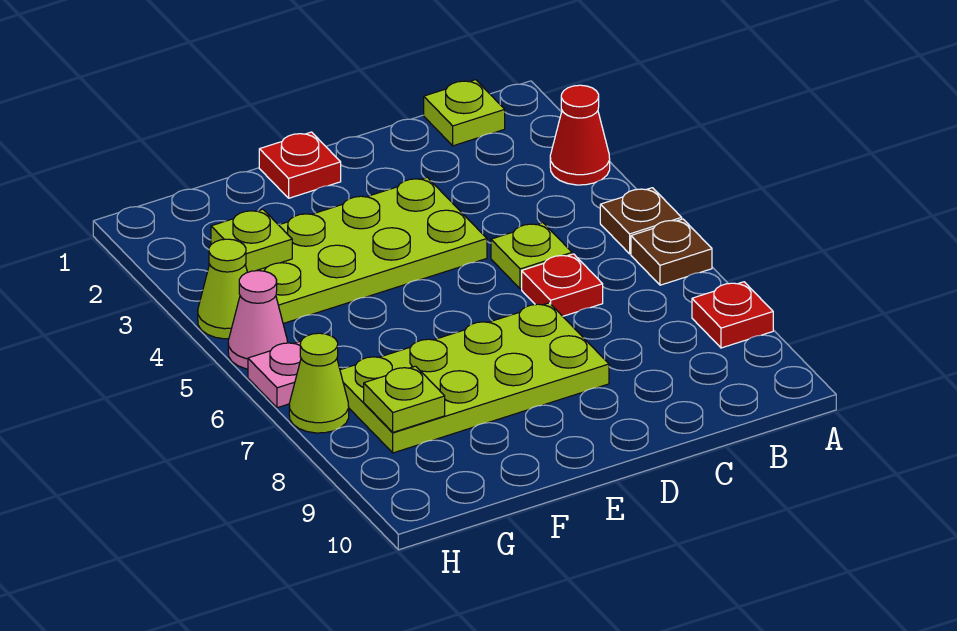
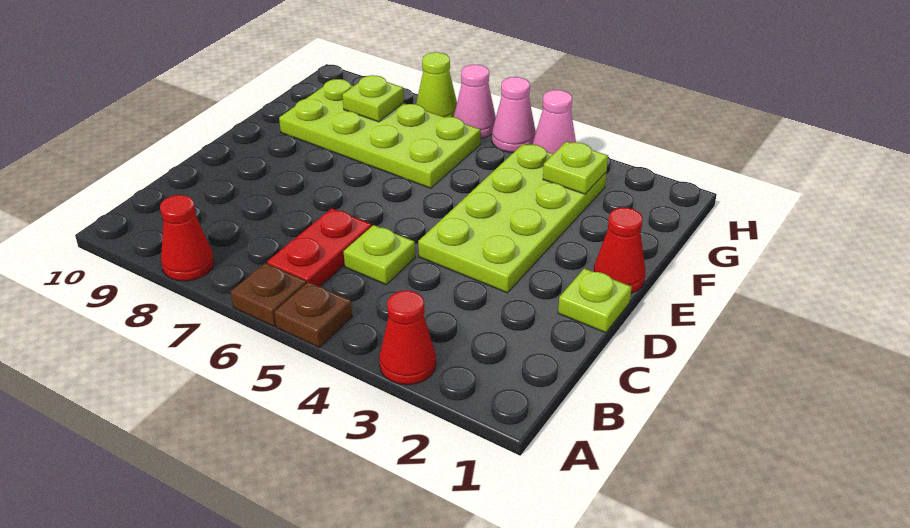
red plate A8 level 1 -> red cone A8 level 1
lime plate B1 level 1 -> lime plate D1 level 1
red plate C6 level 1 -> red plate B6:C6 level 1
lime plate D7:G8 level 1 -> lime plate F6:G9 level 1
red plate E1 level 1 -> red cone E1 level 1
lime cone H4 level 1 -> pink cone H4 level 1
pink plate H6 level 1 -> pink cone H6 level 1

